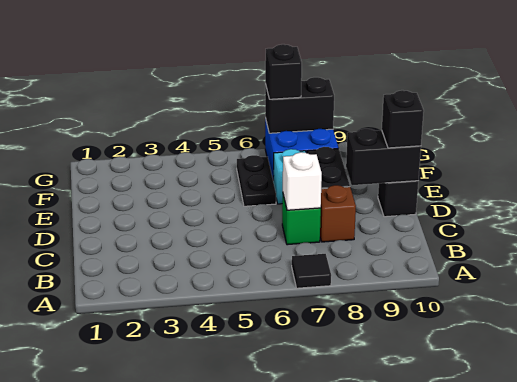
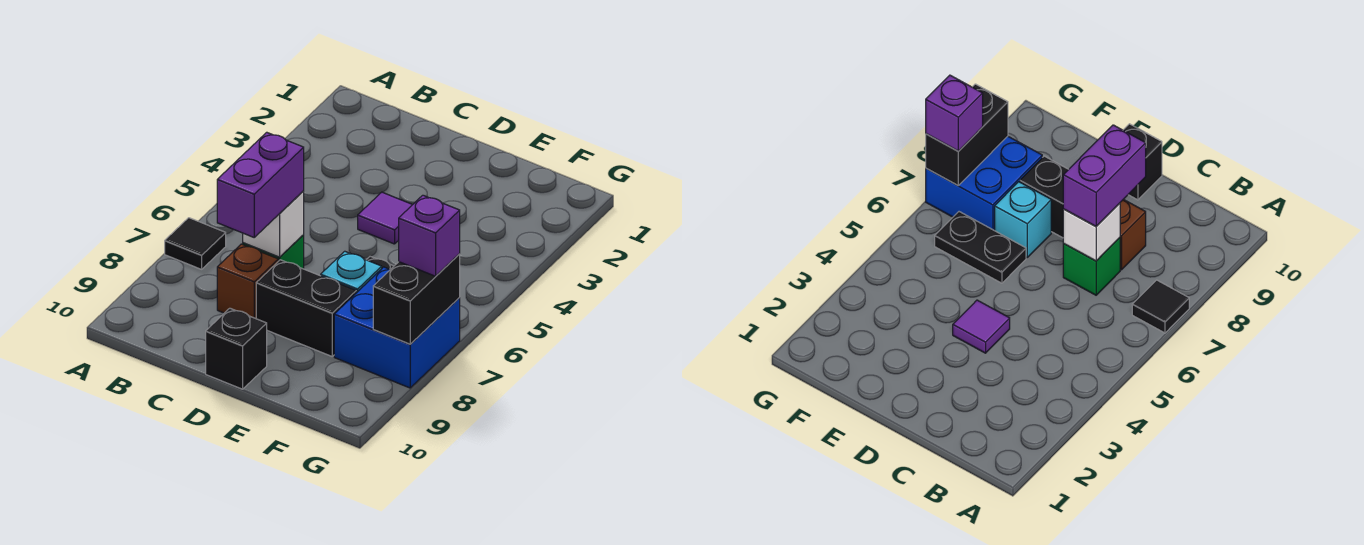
none -> purple brick C7:C8 level 3
none -> purple tile D4 level 1
black brick D9:D10 level 2 -> none
black brick D10 level 3 -> none
black brick G7 level 3 -> purple brick G7 level 3

